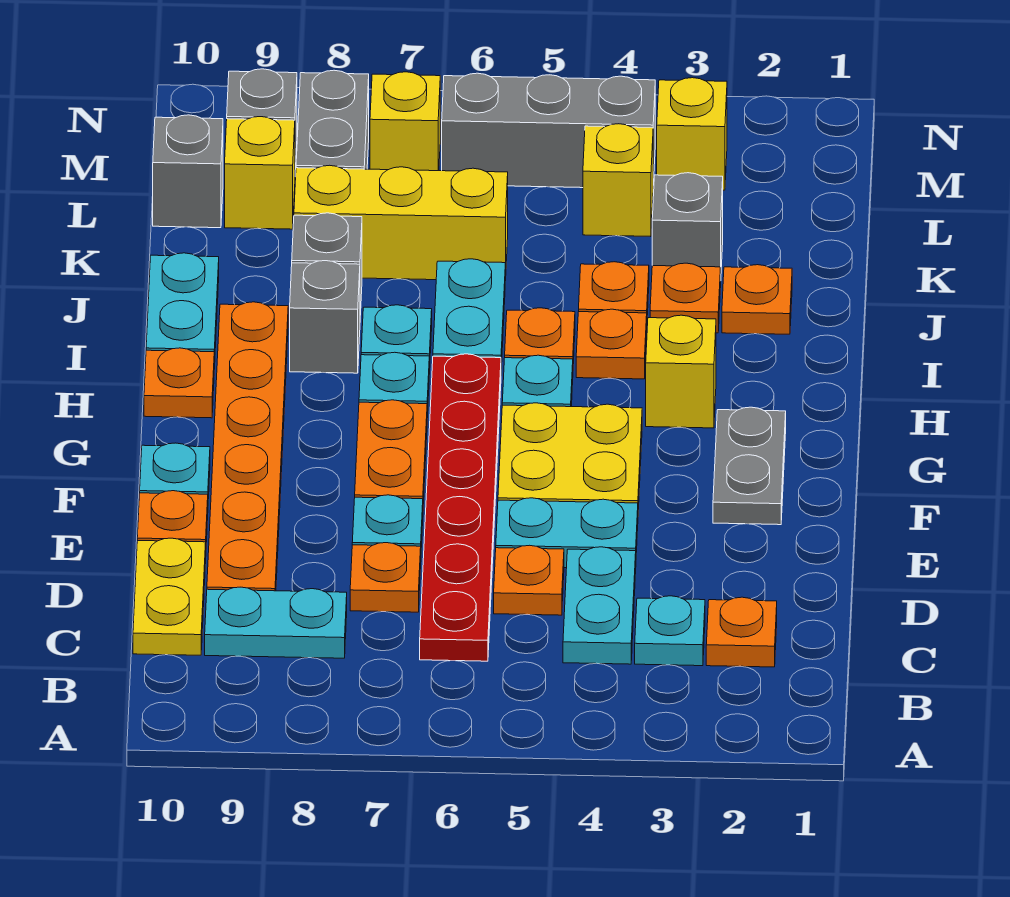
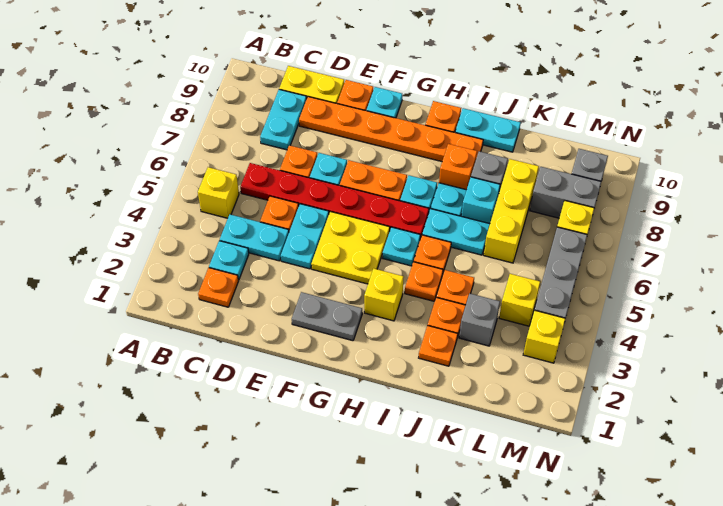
grey brick I8 level 1 -> orange brick I8 level 1
none -> cyan brick J7 level 1
yellow brick L9 level 1 -> yellow brick B5 level 1
grey brick L10 level 1 -> none

